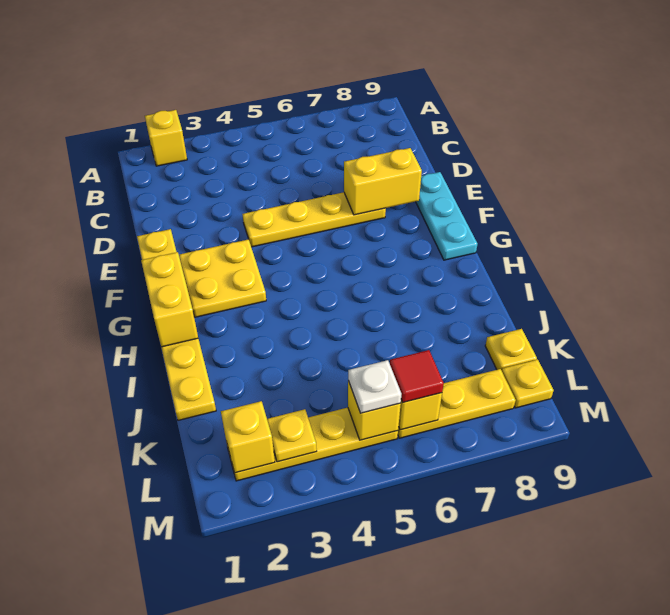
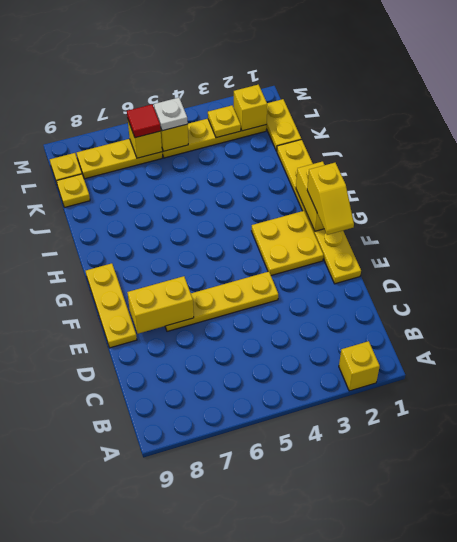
cyan plate E9:G9 level 1 -> yellow plate E9:G9 level 1
none -> yellow slope F1:G1 level 3 top G
none -> yellow plate K1:L1 level 1

